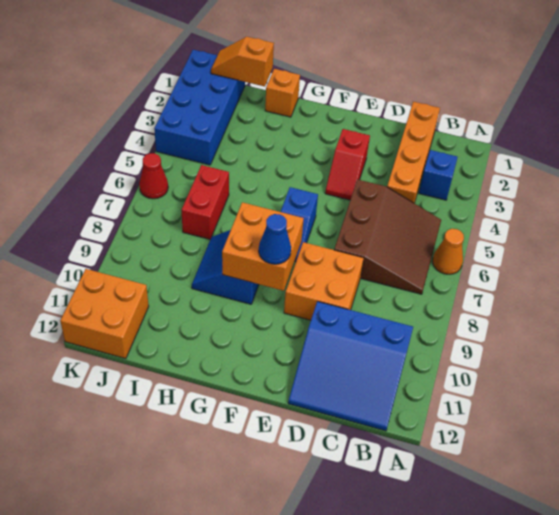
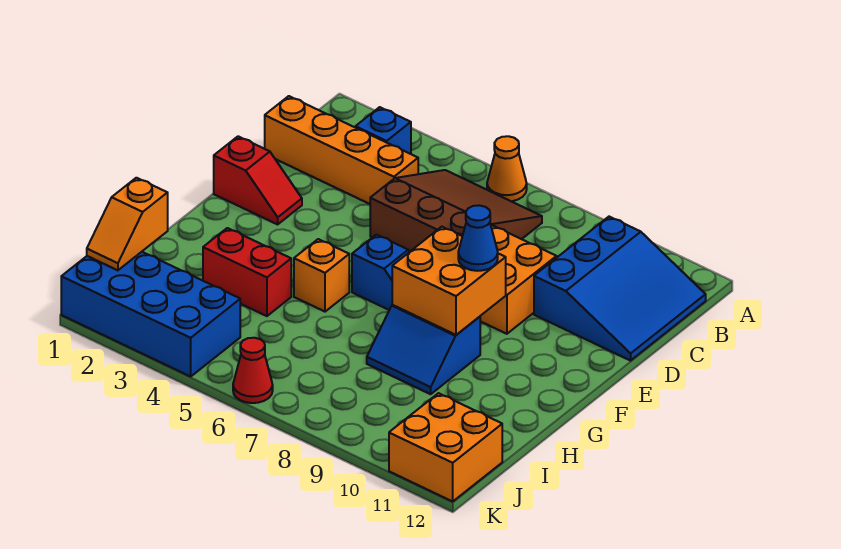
red slope E3:E4 level 1 top 3 -> red slope E1:E2 level 1 top 1
orange brick H1 level 1 -> orange brick G5 level 1
red brick I6:I7 level 1 -> red brick H3:H4 level 1

